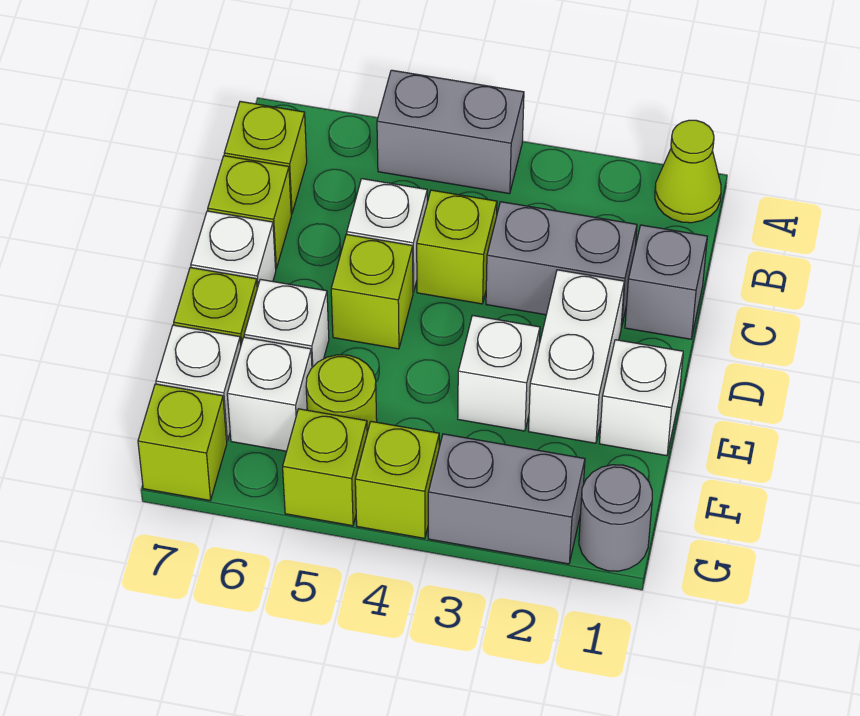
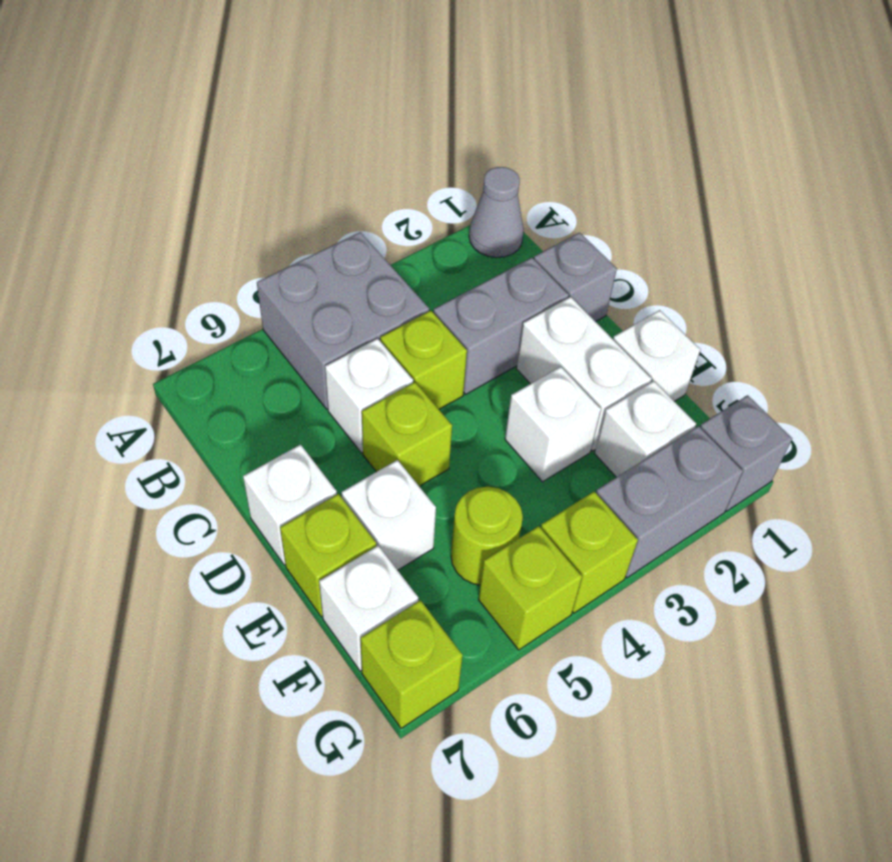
lime cone A1 level 1 -> grey cone A1 level 1
grey brick A4:A5 level 1 -> grey brick A4:B5 level 1
lime brick B7 level 1 -> none
lime brick C7 level 1 -> none
white brick F6 level 1 -> white brick F2 level 1
grey round brick G1 level 1 -> grey brick G1 level 1

